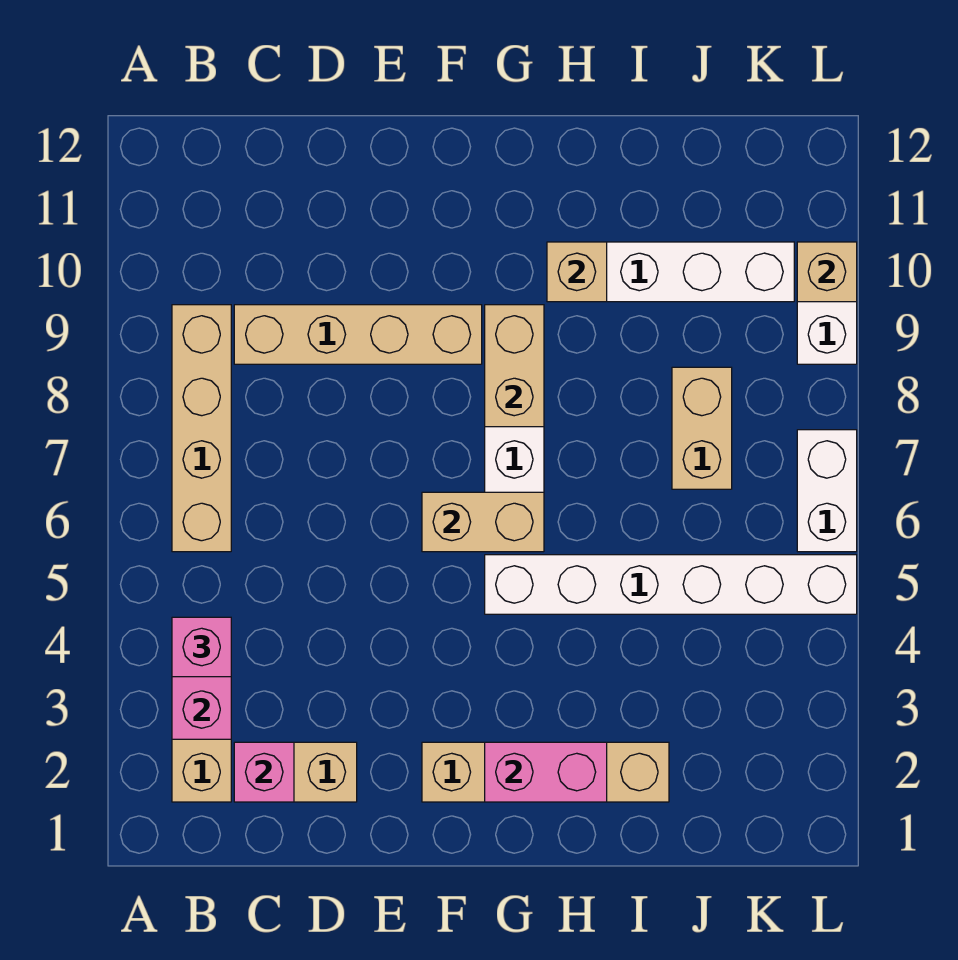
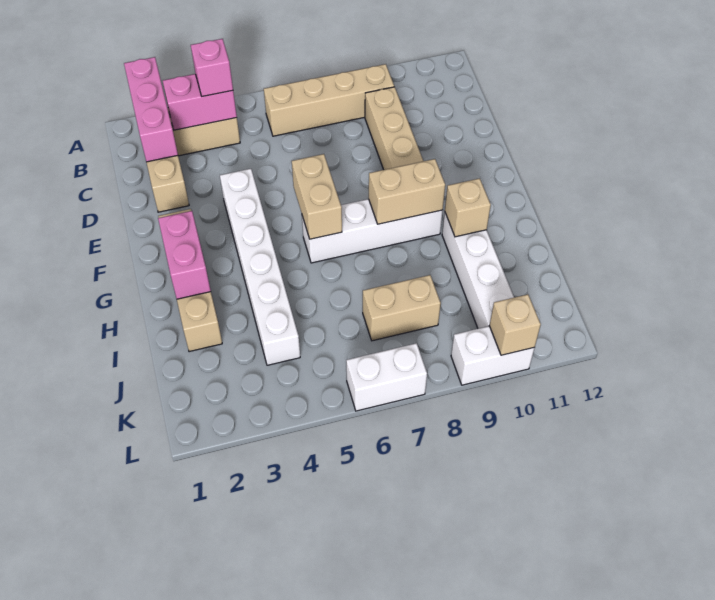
pink brick C2 level 2 -> pink brick A2:C2 level 2
white brick G5:L5 level 1 -> white brick E4:J4 level 1

